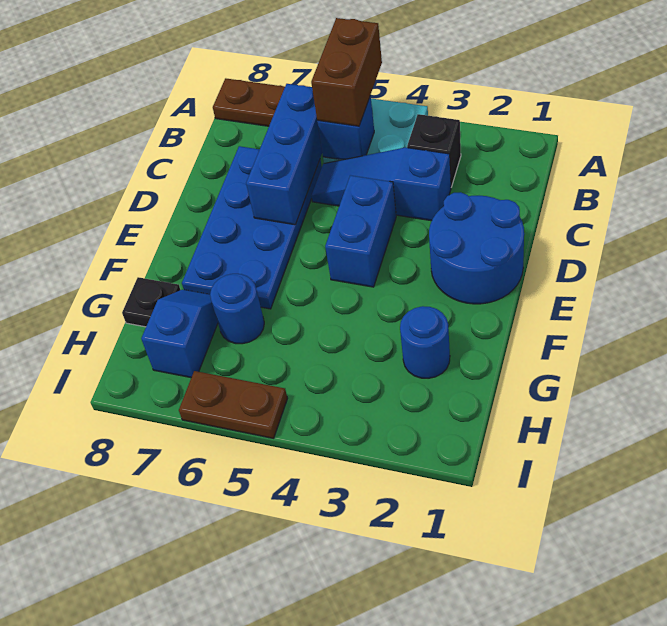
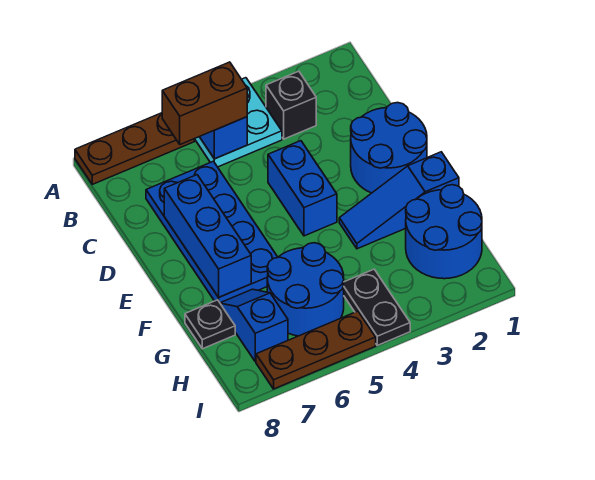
brown brick A5:B5 level 3 -> brown brick B5:B6 level 3
blue brick B6:D6 level 2 -> blue brick D7:F7 level 2
blue slope C3:C5 level 1 top 3 -> blue slope F1:F3 level 1 top 1
blue round brick G2 level 1 -> blue round brick G1:H2 level 1
blue round brick G6 level 1 -> blue round brick G5:H6 level 1
none -> black plate H4:I4 level 1
brown plate I5:I6 level 1 -> brown plate I5:I7 level 1

